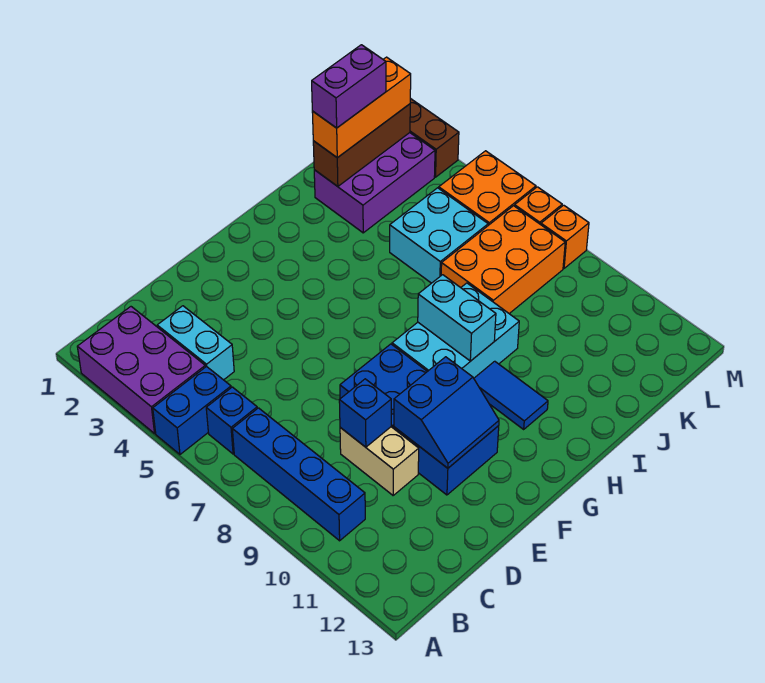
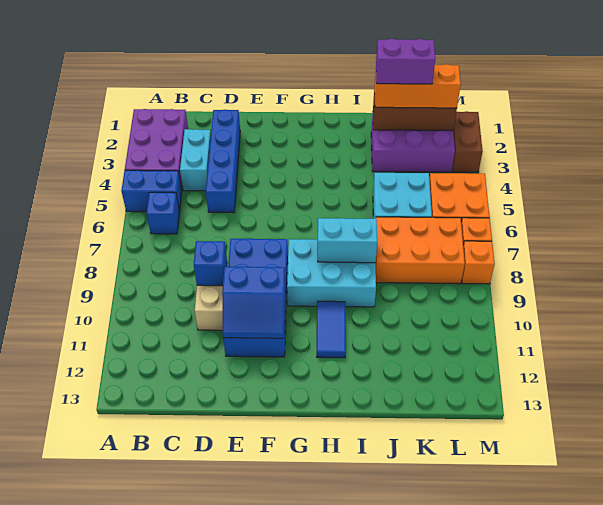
blue brick B7:B10 level 1 -> blue brick D2:D5 level 1
cyan brick H8:H9 level 2 -> cyan brick H8:I8 level 2

